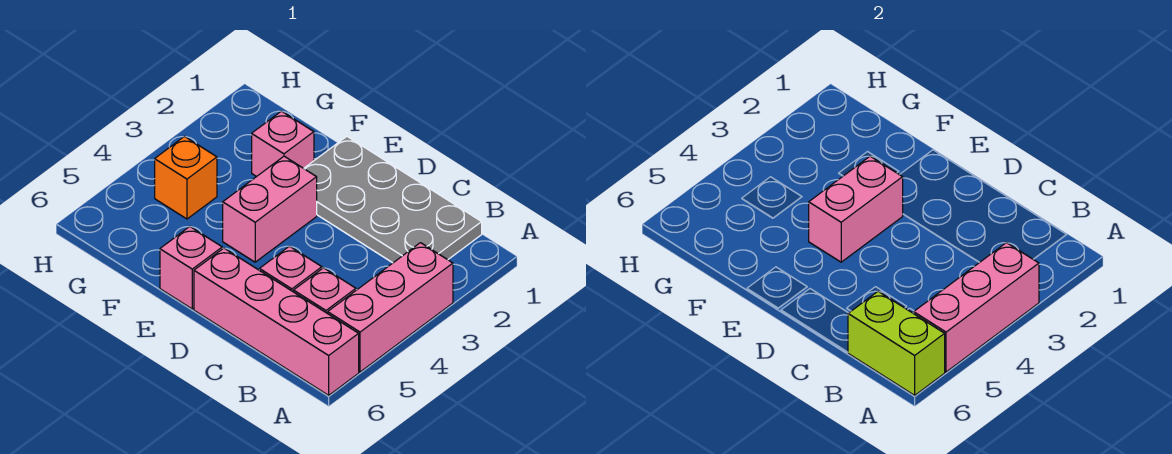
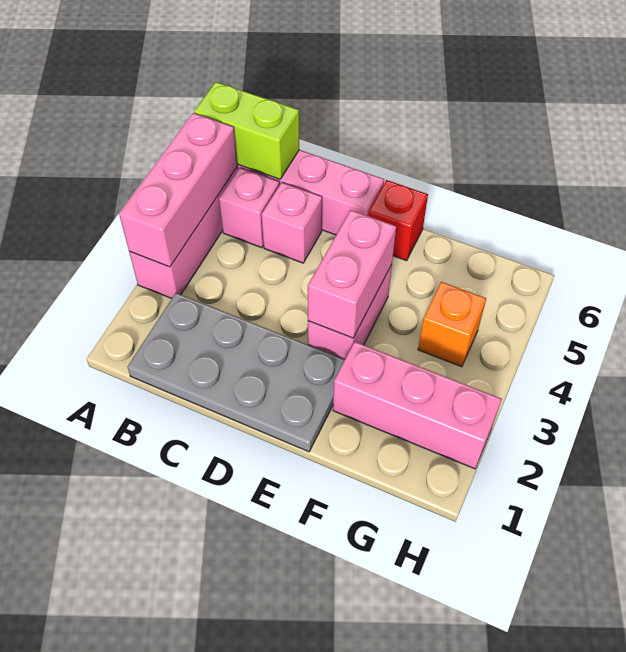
pink brick E6 level 1 -> red brick E6 level 1
pink brick F2 level 1 -> pink brick F2:H2 level 1

